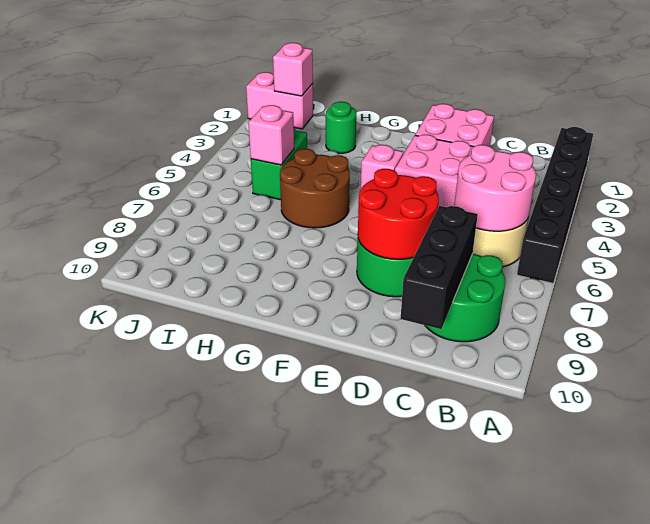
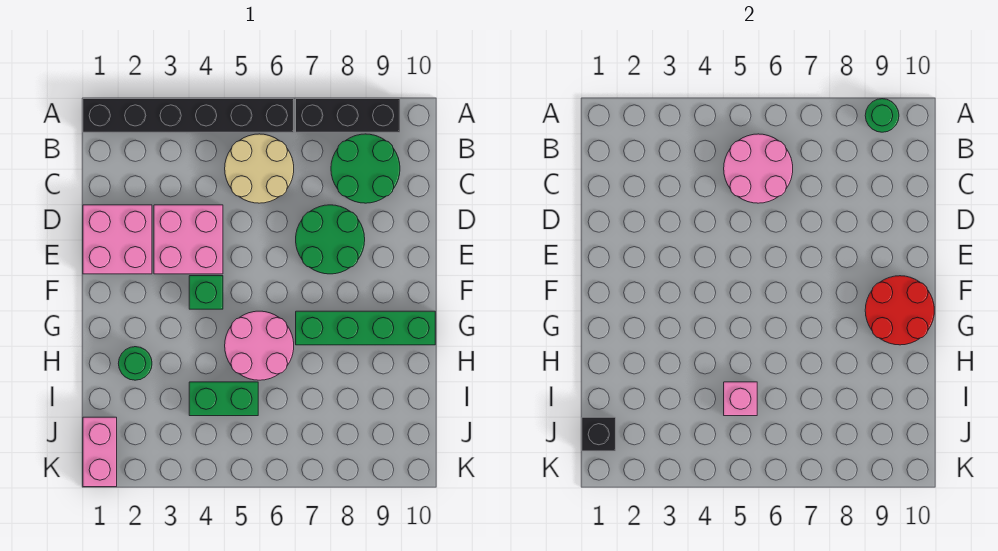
none -> green round brick A9 level 2
black brick C8:C10 level 2 -> black brick A7:A9 level 1
red round brick D7:E8 level 2 -> red round brick F9:G10 level 2
pink brick F4 level 1 -> green brick F4 level 1
brown round brick G5:H6 level 1 -> pink round brick G5:H6 level 1
none -> green brick G7:G10 level 1
pink brick J1 level 2 -> black brick J1 level 2

